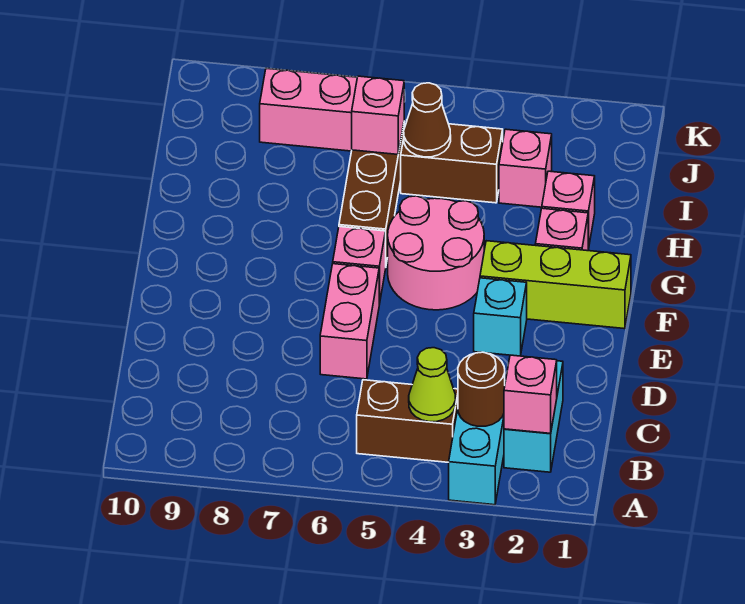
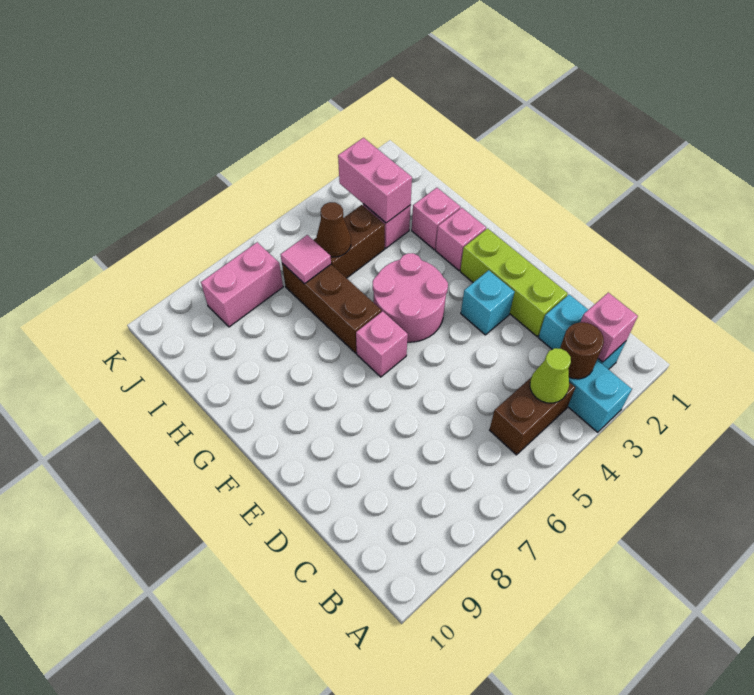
pink brick D6:E6 level 1 -> pink brick I3:J3 level 2
lime brick F1:F3 level 1 -> lime brick D2:F2 level 1
pink brick I6 level 2 -> pink tile I6 level 2

